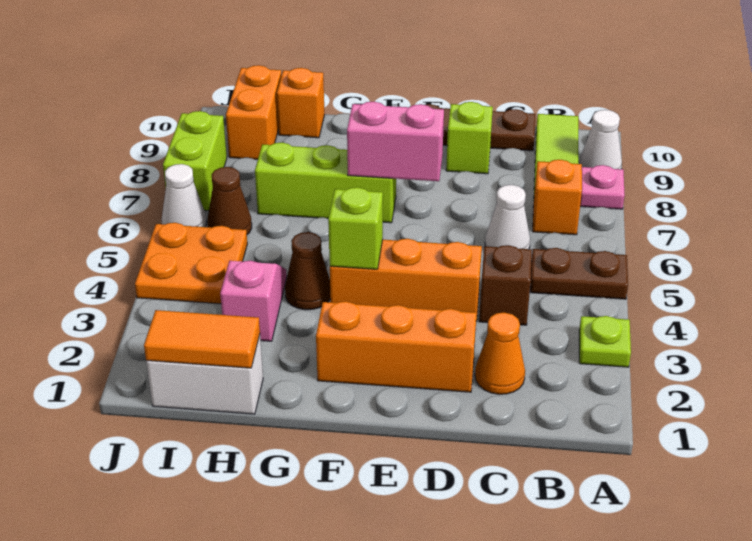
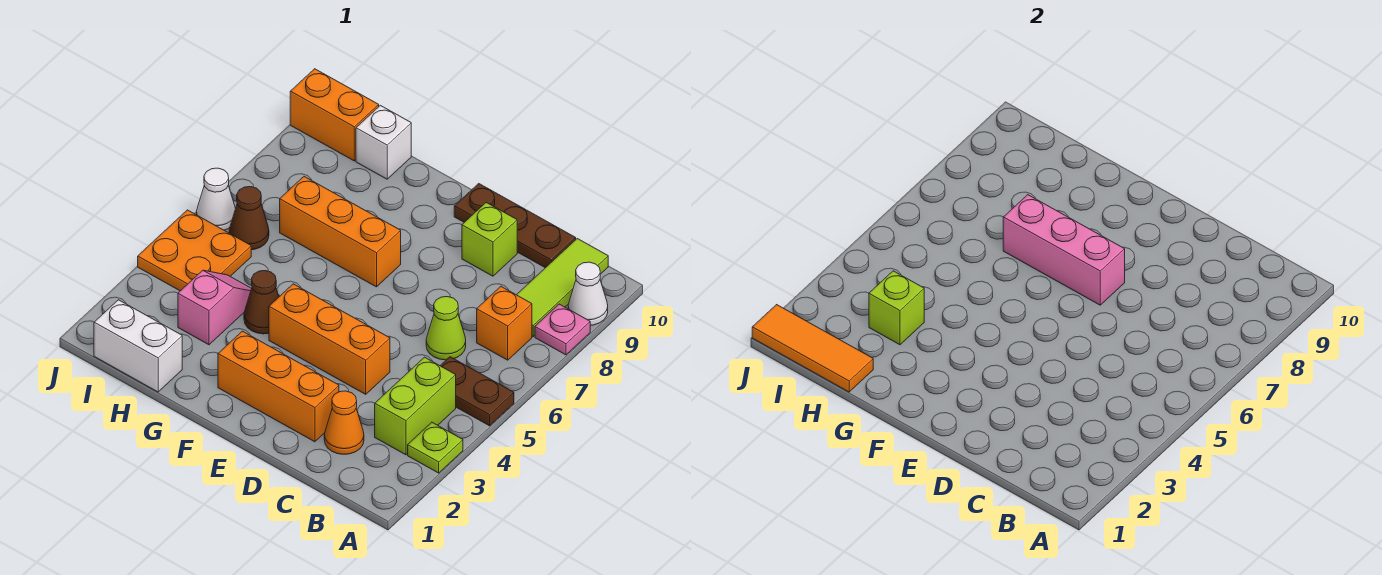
brown brick C4 level 1 -> none
white cone C6 level 1 -> lime cone C6 level 1
pink brick E7:F7 level 2 -> pink brick E7:G7 level 2
lime brick F4 level 2 -> lime brick H3 level 2
lime brick F7:H7 level 1 -> orange brick F7:H7 level 1
orange tile H1:I1 level 2 -> orange tile H1:J1 level 2
orange brick H10 level 1 -> white brick H10 level 1
orange brick I9:I10 level 1 -> orange brick I10:J10 level 1
lime brick J7:J8 level 1 -> lime brick B3:B4 level 1

